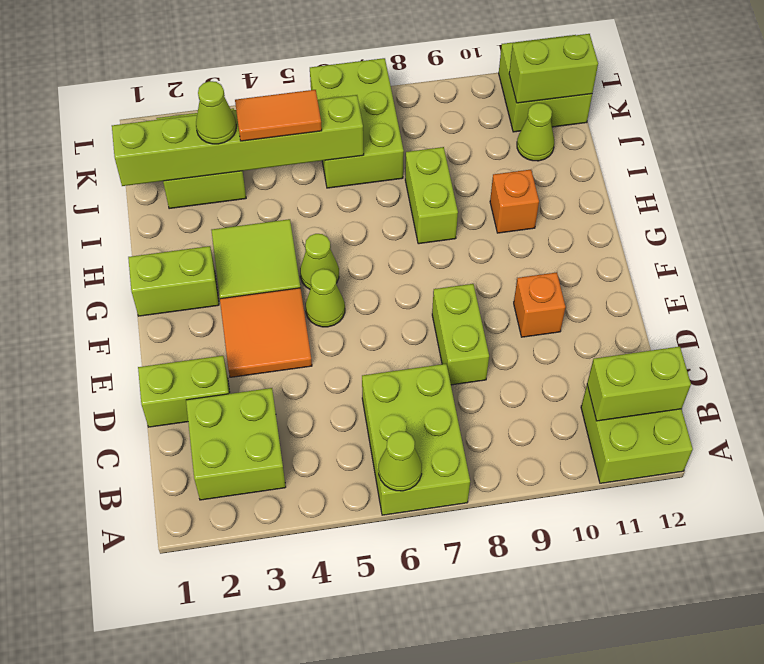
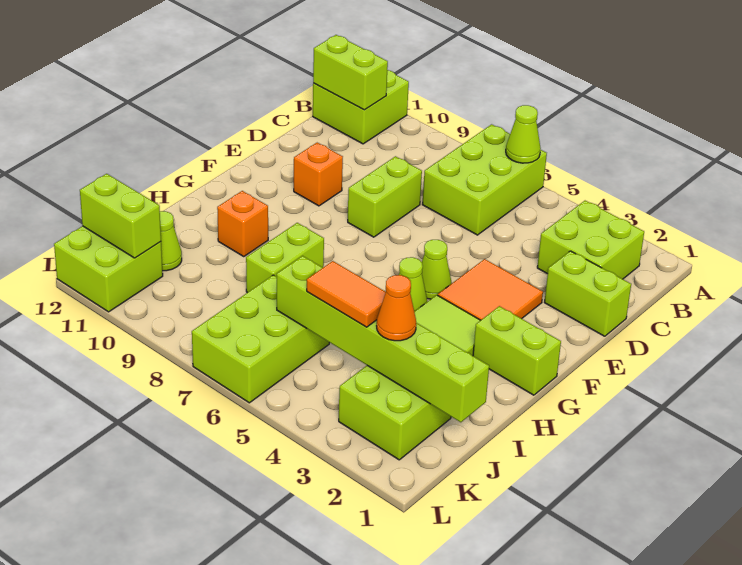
lime cone J3 level 3 -> orange cone J3 level 3

